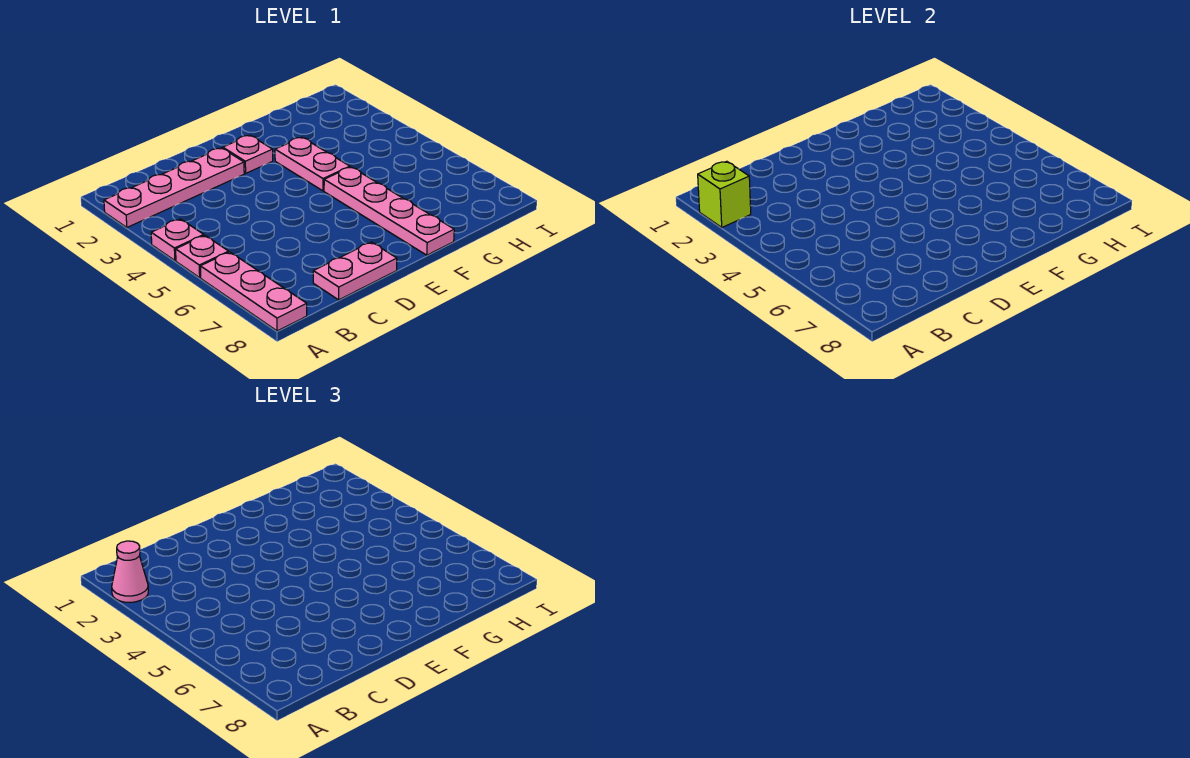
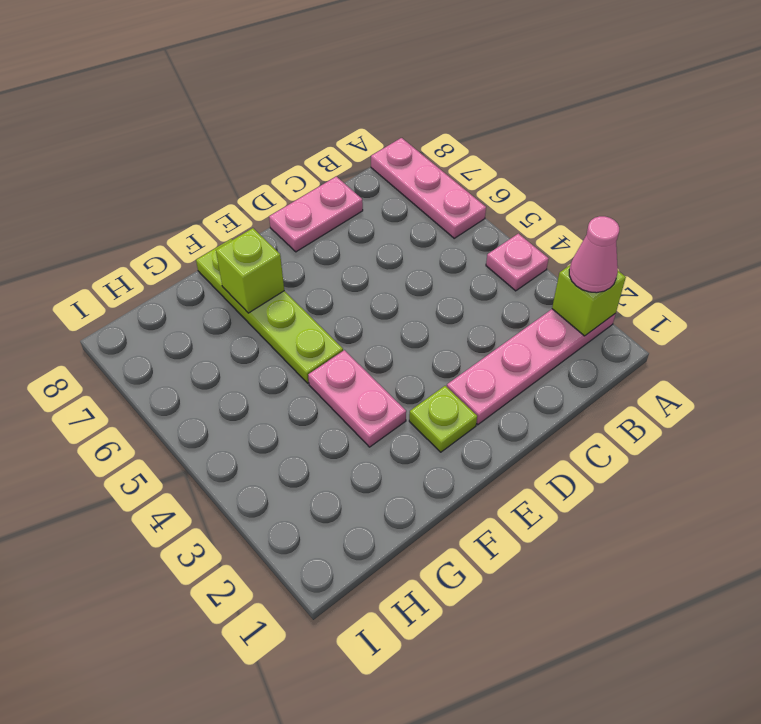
pink plate A5 level 1 -> none
pink plate E2 level 1 -> lime plate E2 level 1
pink plate F5:F8 level 1 -> lime plate F5:F8 level 1
none -> lime brick F7 level 2

